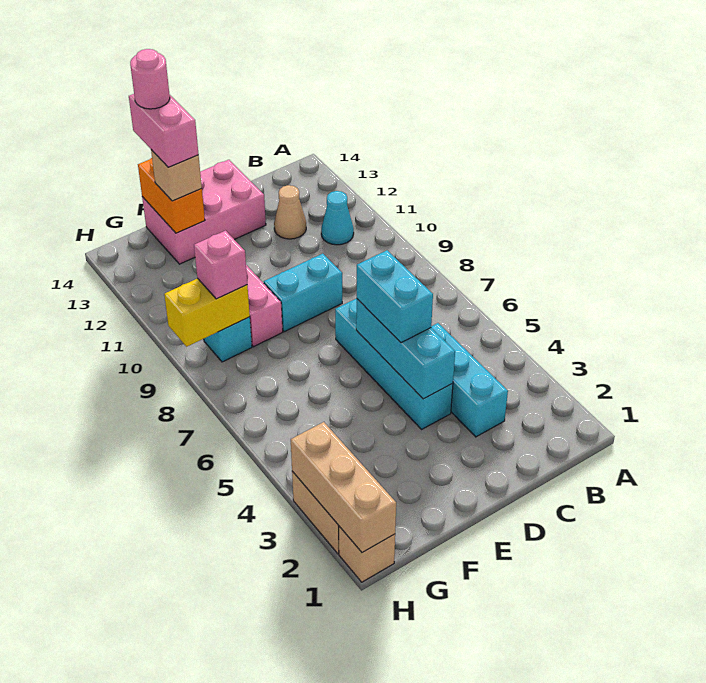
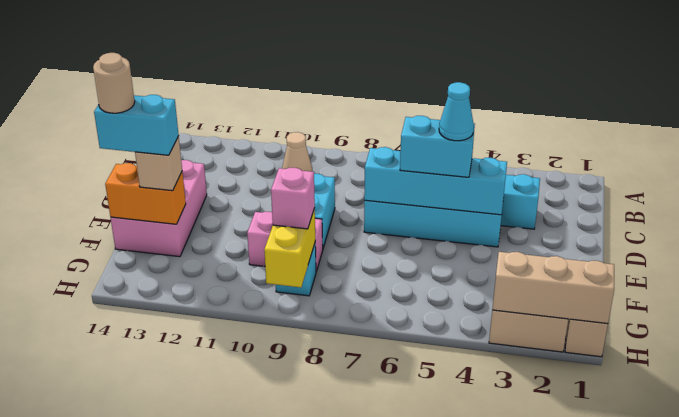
cyan cone B11 level 1 -> cyan cone D5 level 4
tan cone C12 level 1 -> tan cone B10 level 1
cyan brick D4:D6 level 2 -> cyan brick D4:D7 level 2
pink brick F13:F14 level 4 -> cyan brick F13:F14 level 4
pink round brick F14 level 5 -> tan round brick F14 level 5

